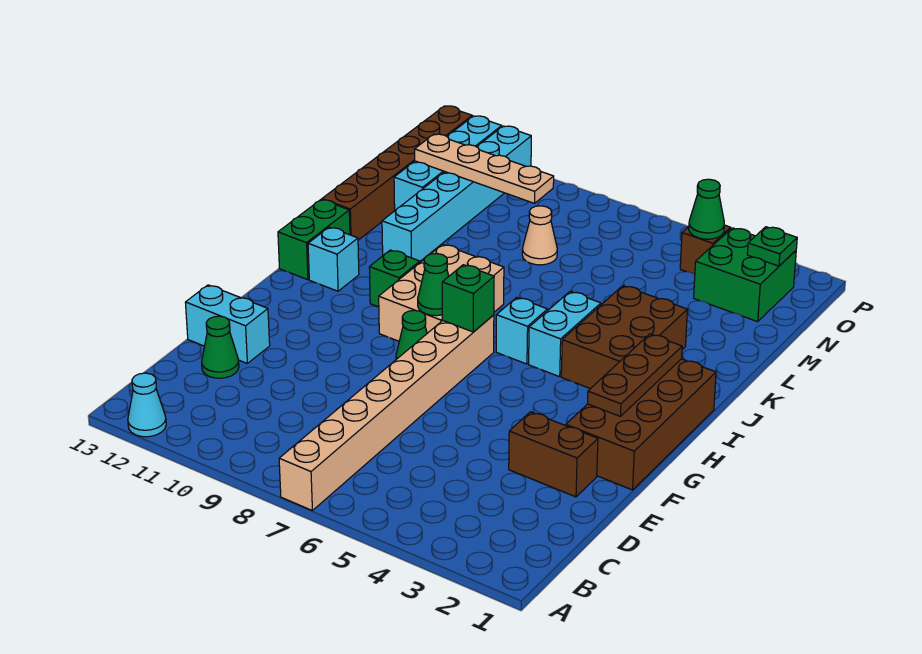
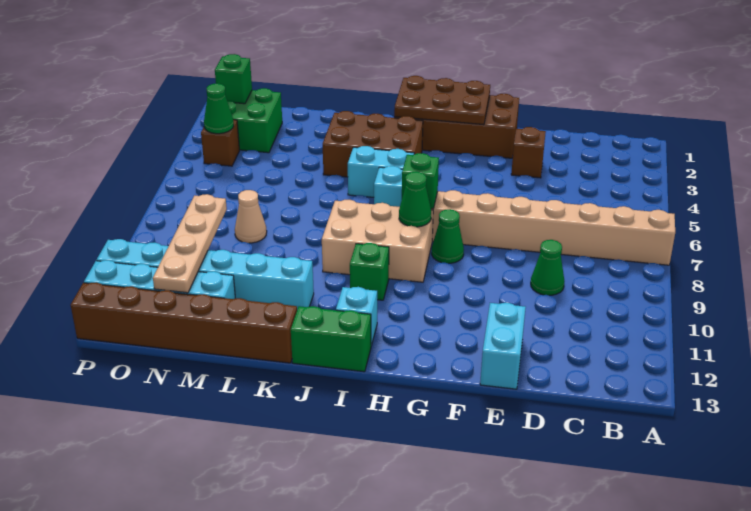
cyan cone A12 level 1 -> none
green cone D12 level 1 -> green cone D9 level 1
brown brick E2:E3 level 1 -> brown brick E3 level 1
brown plate G2:I2 level 2 -> brown plate G1:I2 level 2
green plate O2 level 2 -> green brick O2 level 2

